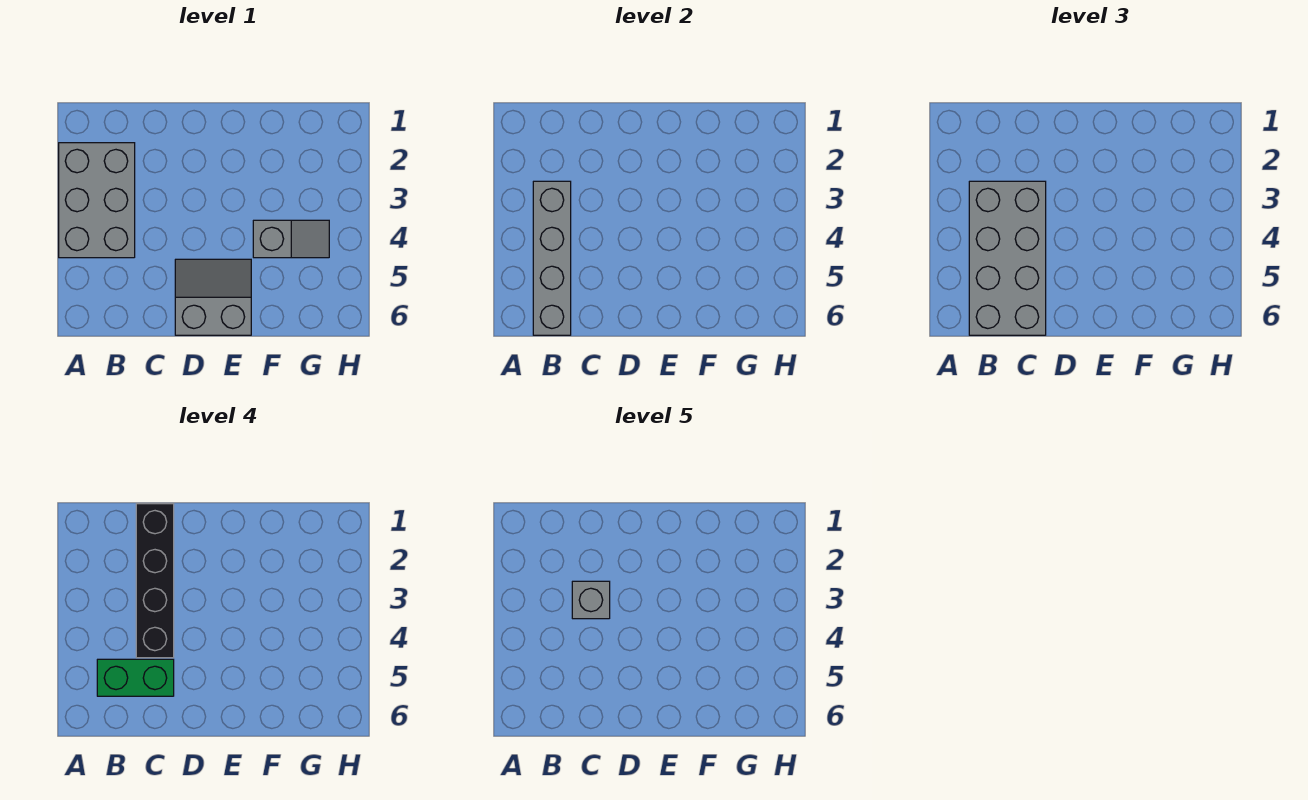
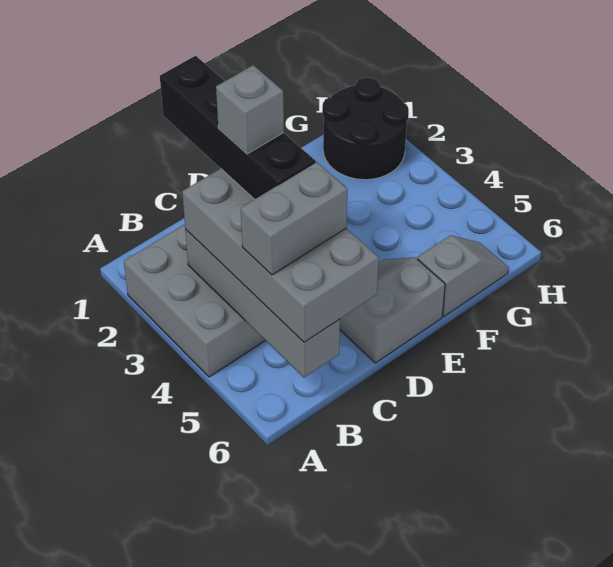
green brick B5:C5 level 4 -> grey brick B5:C5 level 4
grey slope F4:G4 level 1 top F -> grey slope F6:G6 level 1 top F
none -> black round brick G1:H2 level 1

